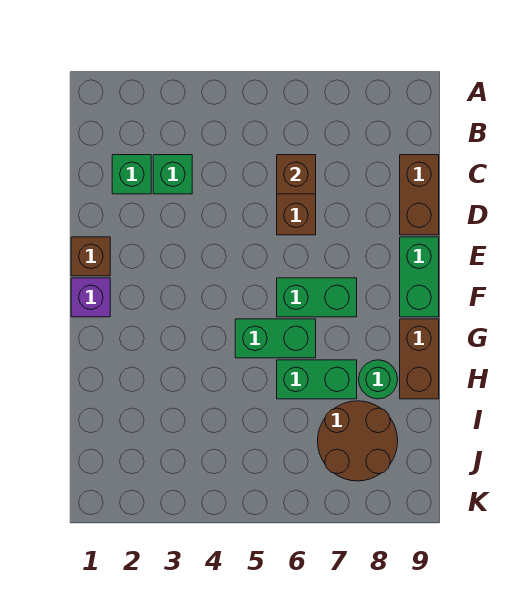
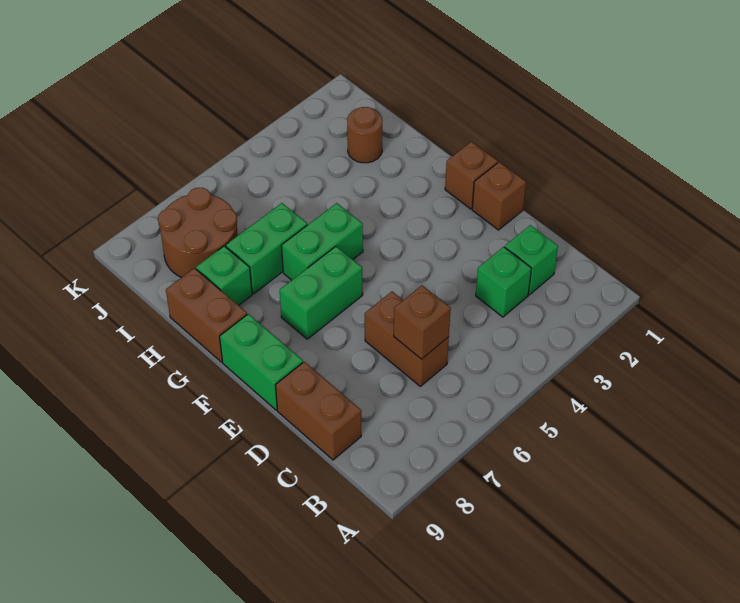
purple brick F1 level 1 -> brown brick F1 level 1
green round brick H8 level 1 -> green brick H8 level 1
none -> brown round brick I2 level 1

